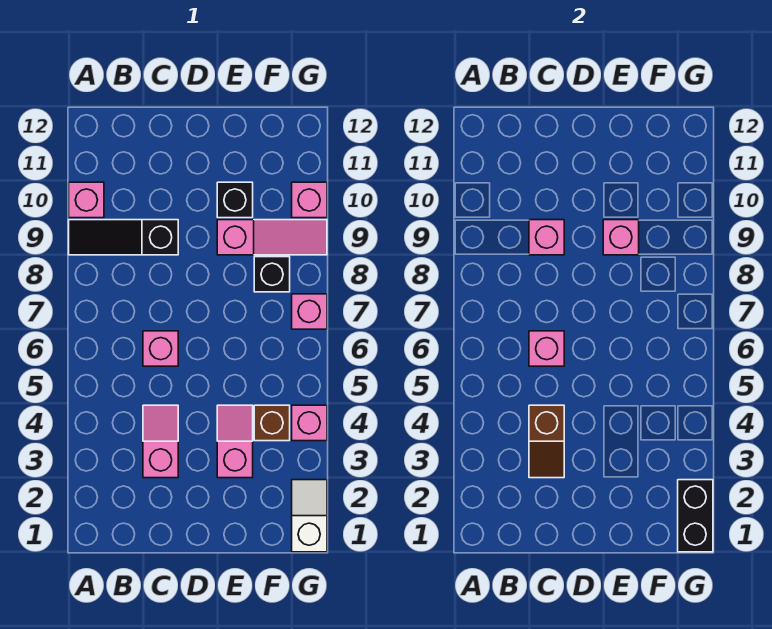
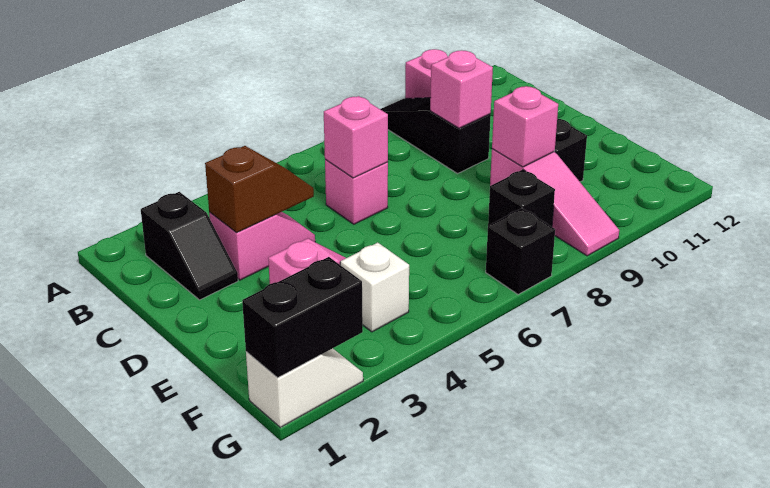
none -> black slope B2:C2 level 1 top B
brown slope C3:C4 level 2 top 4 -> brown slope C3:C4 level 2 top 3
brown brick F4 level 1 -> white brick F4 level 1
pink brick G4 level 1 -> none
pink brick G7 level 1 -> black brick G7 level 1
pink brick G10 level 1 -> none

